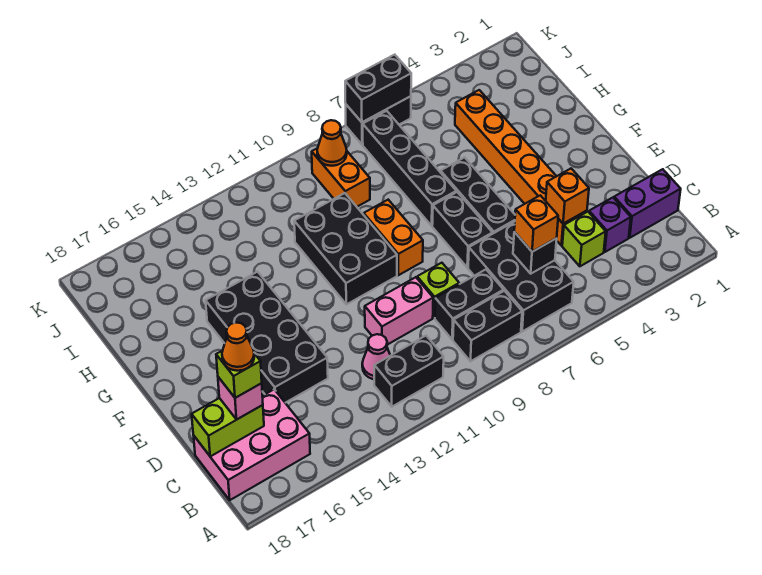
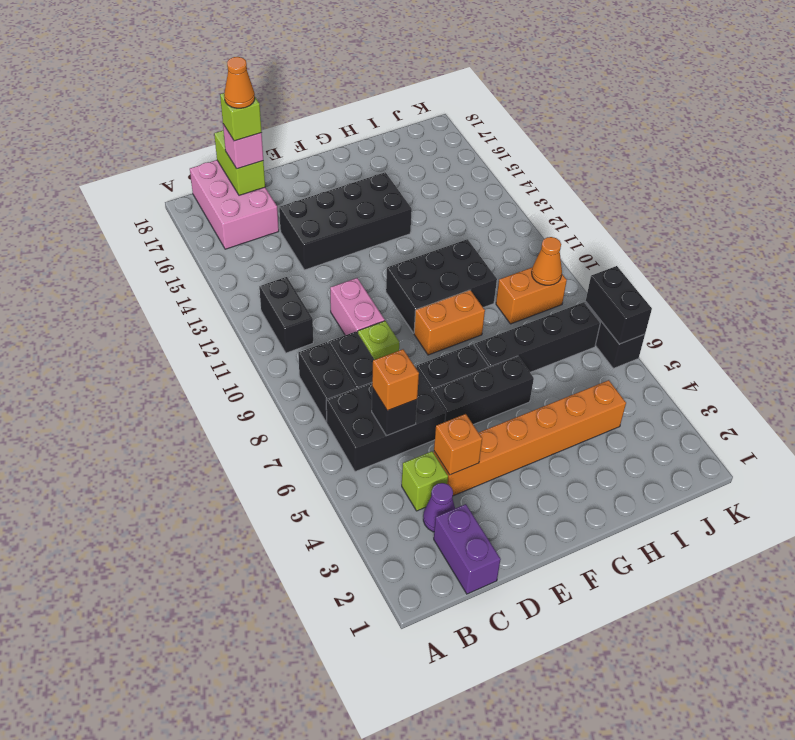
purple brick C3 level 1 -> purple cone C3 level 1
pink cone C12 level 1 -> none

